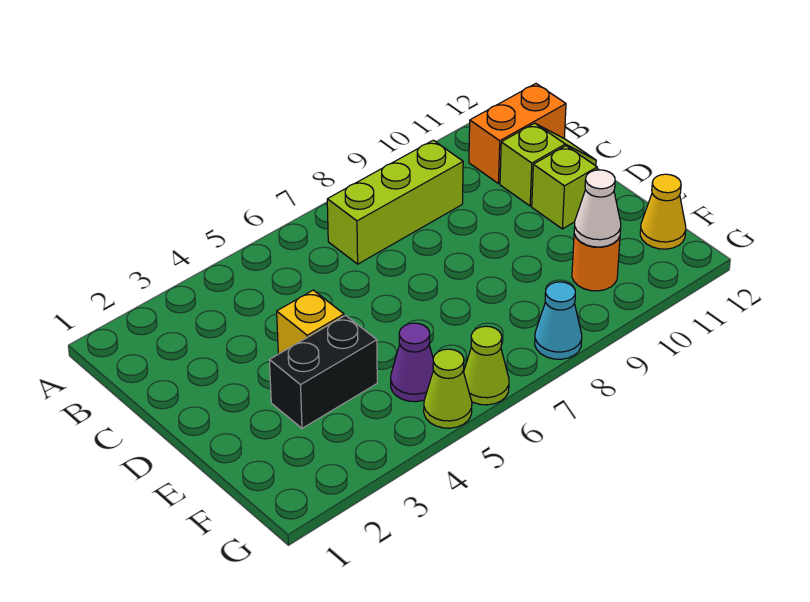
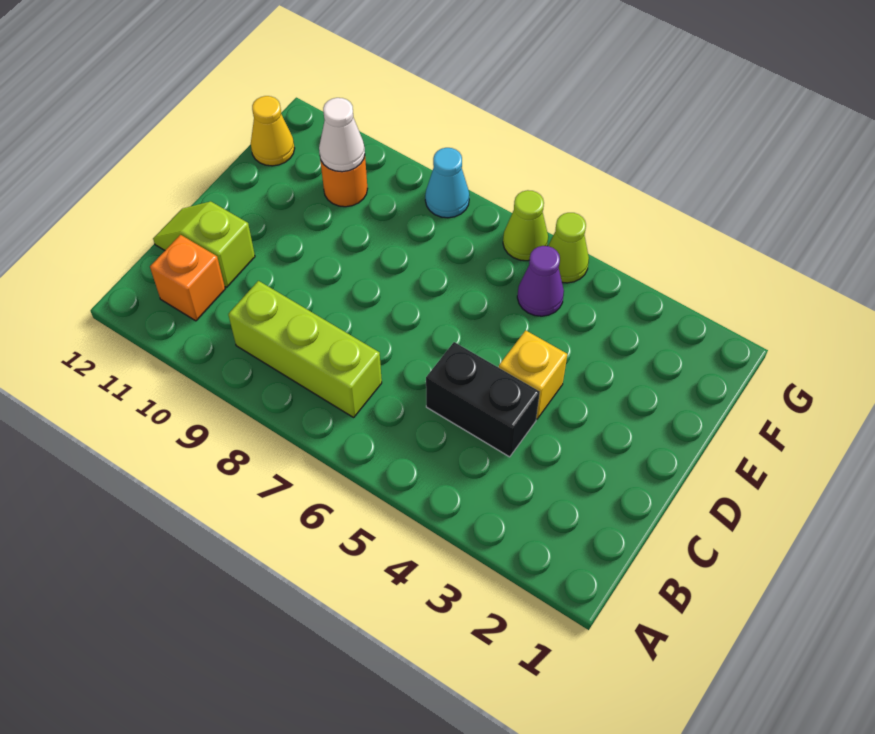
orange brick B11:B12 level 1 -> orange brick B11 level 1
lime brick D11 level 1 -> none
black brick E3:E4 level 1 -> black brick C4:C5 level 1

